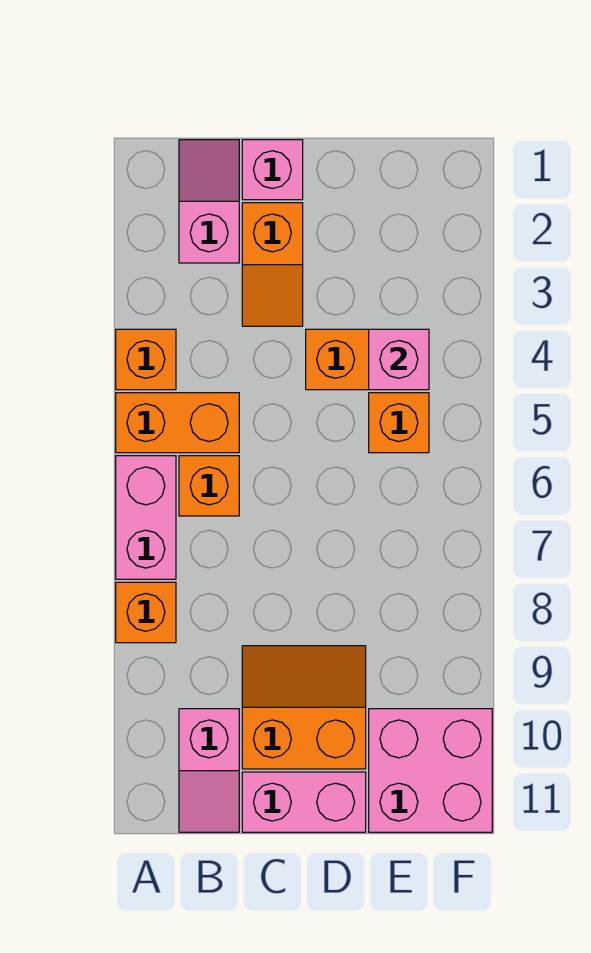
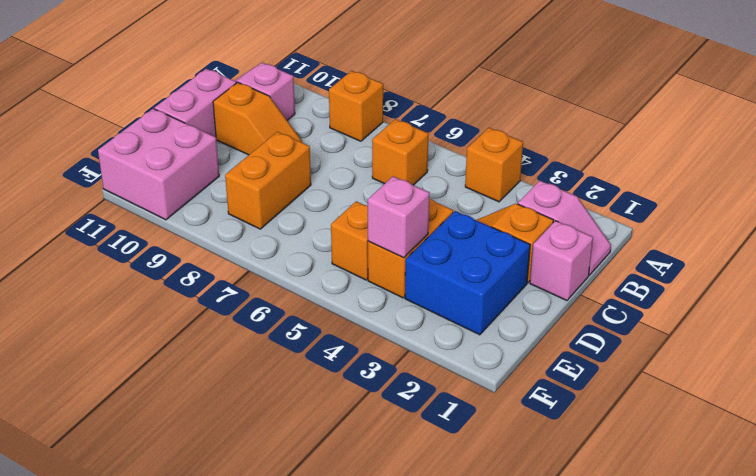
orange brick A5:B5 level 1 -> orange brick D8:E8 level 1
pink brick A6:A7 level 1 -> none
orange slope C9:D10 level 1 top 10 -> orange slope C9:C10 level 1 top 10
none -> blue brick D2:E3 level 1

